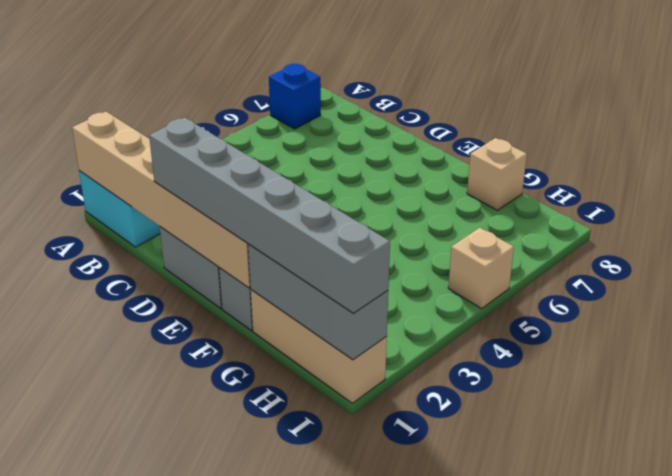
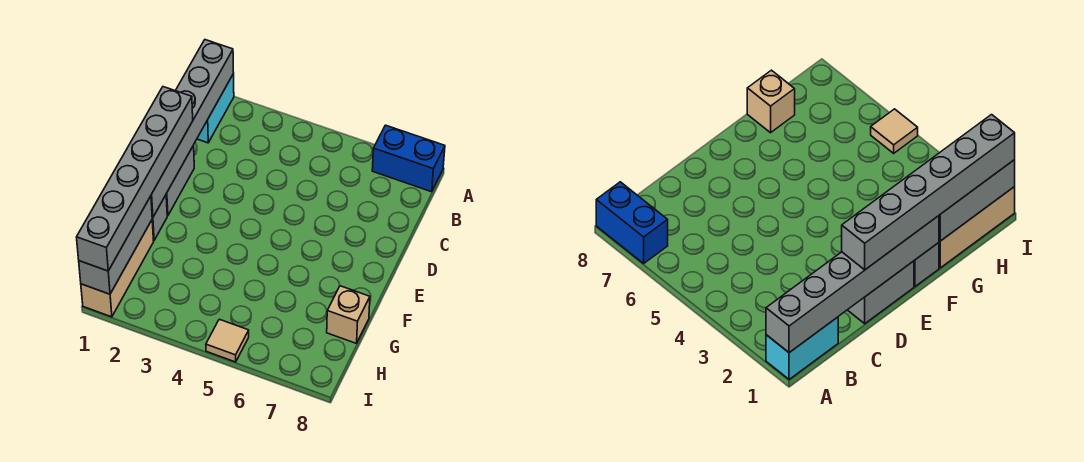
tan brick A1:F1 level 2 -> grey brick A1:F1 level 2
blue brick A7 level 1 -> blue brick A7:A8 level 1
tan brick I5 level 1 -> tan tile I5 level 1

